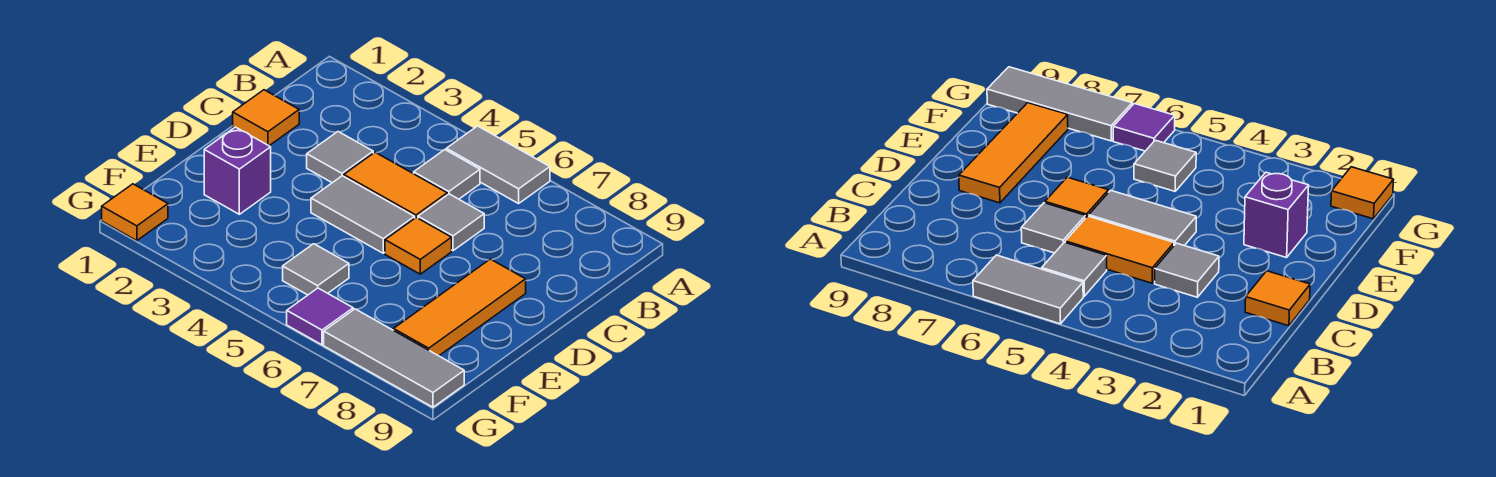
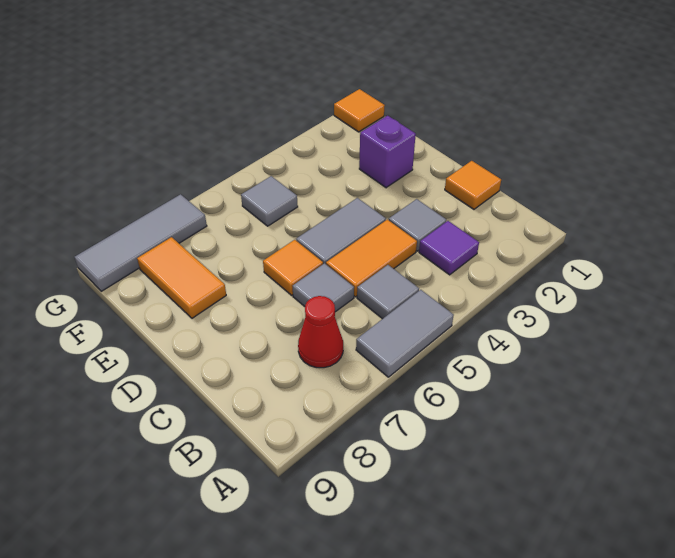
none -> red cone B7 level 1
orange tile D8:F8 level 1 -> orange tile E8:F8 level 1
purple tile G6 level 1 -> purple tile B3 level 1

